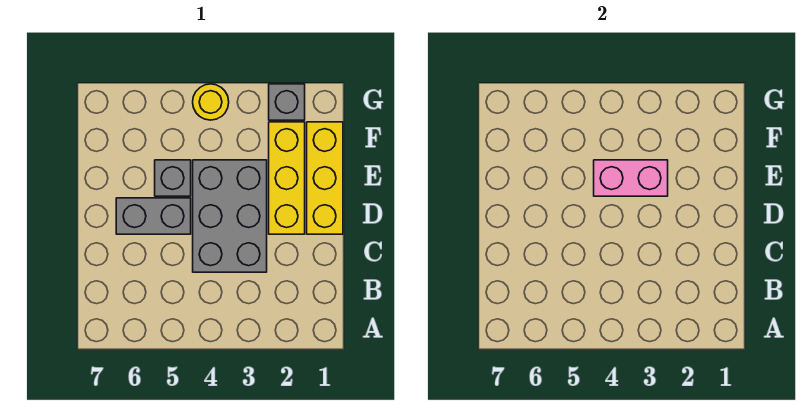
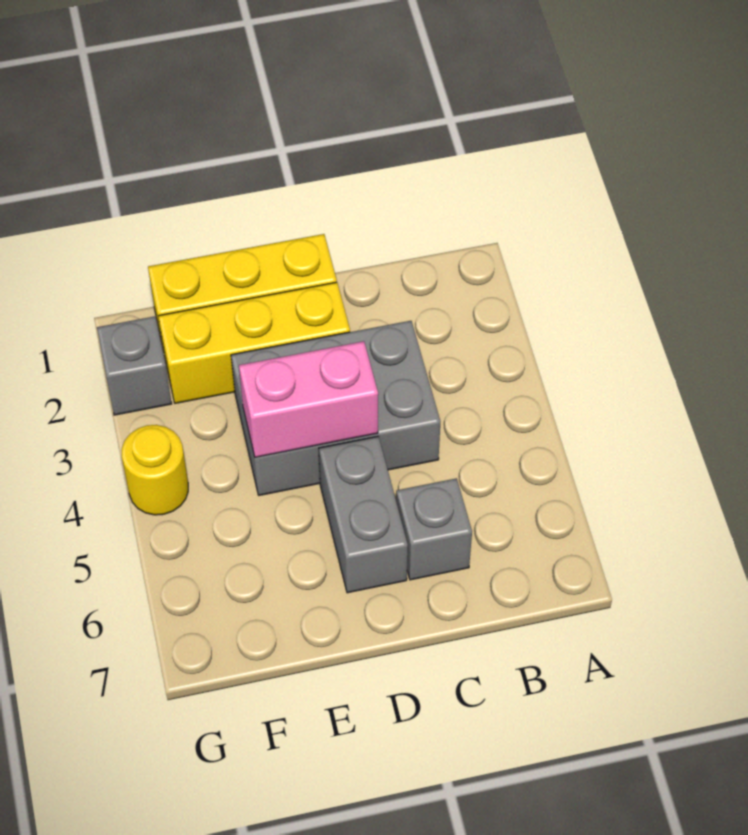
pink brick E3:E4 level 2 -> pink brick D4:E4 level 2
grey brick E5 level 1 -> grey brick C6 level 1

